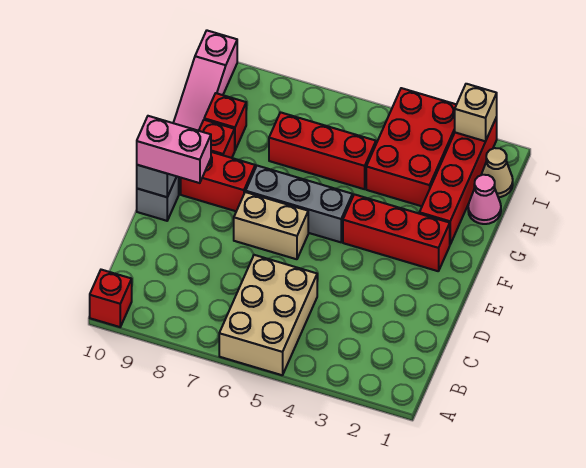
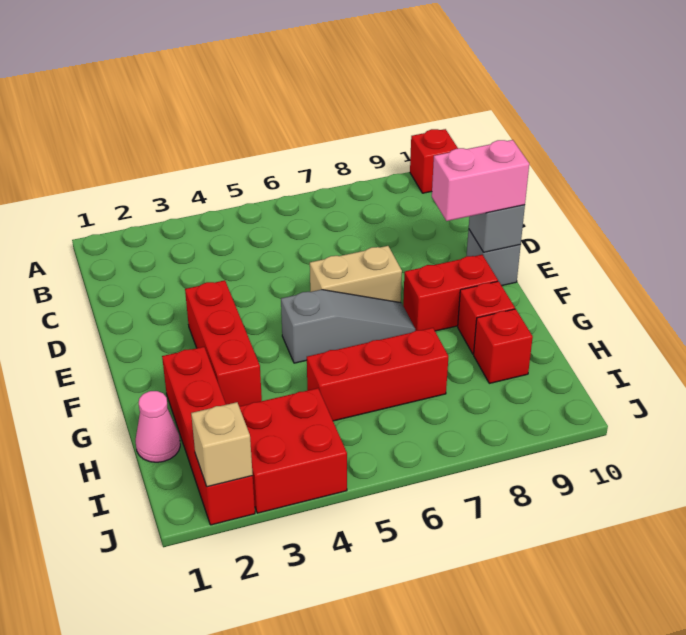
tan brick A5:C6 level 1 -> none
red brick F2:F4 level 1 -> red brick E3:G3 level 1
grey brick F5:F7 level 1 -> grey slope F5:F7 level 1 top 5
red brick H3:J4 level 1 -> red brick I3:J4 level 1
pink slope H10:J10 level 1 top J -> none
tan cone I1 level 1 -> none

